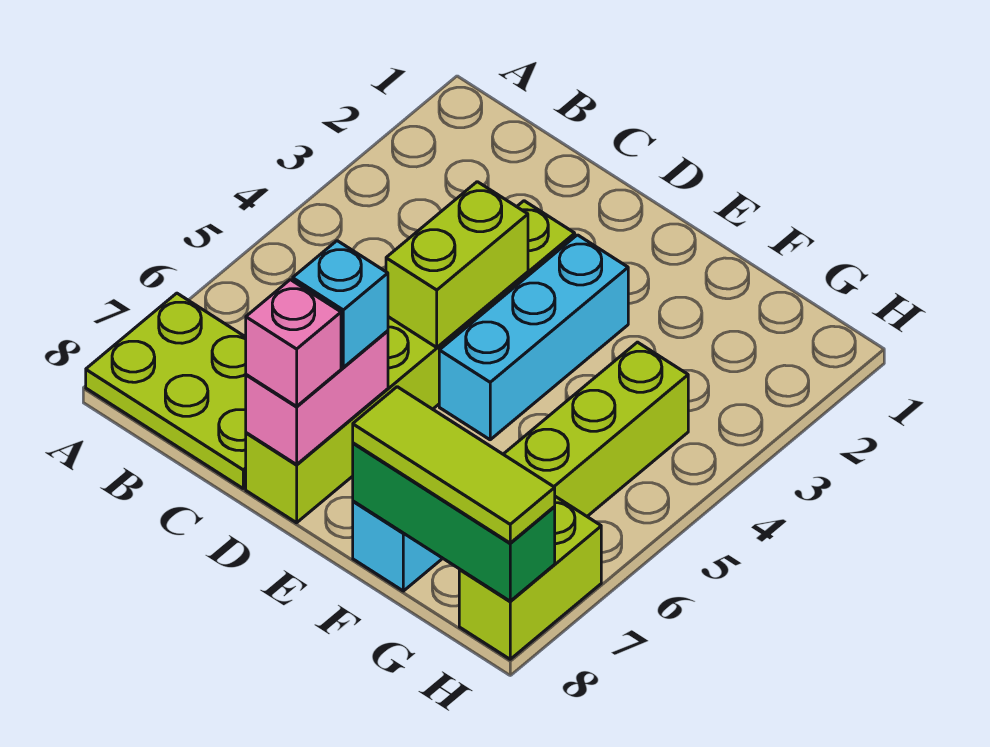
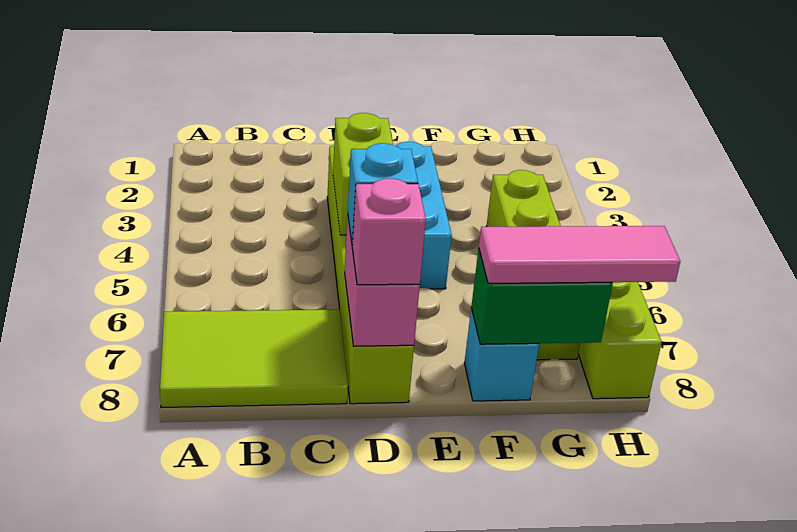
lime plate A7:C8 level 1 -> lime tile A7:C8 level 1
green brick F8:H8 level 2 -> green brick F8:G8 level 2
lime tile F8:H8 level 3 -> pink tile F8:H8 level 3

